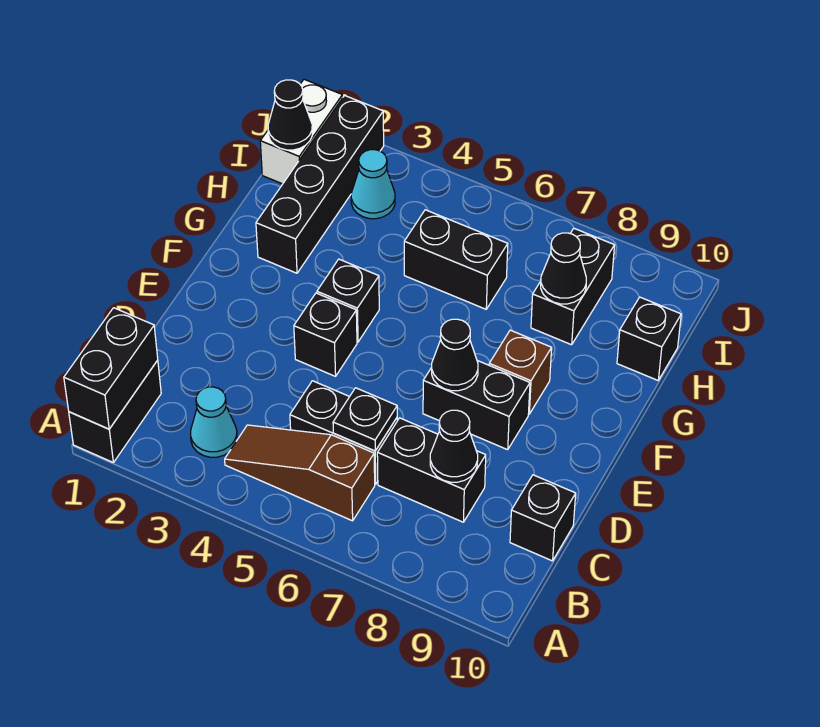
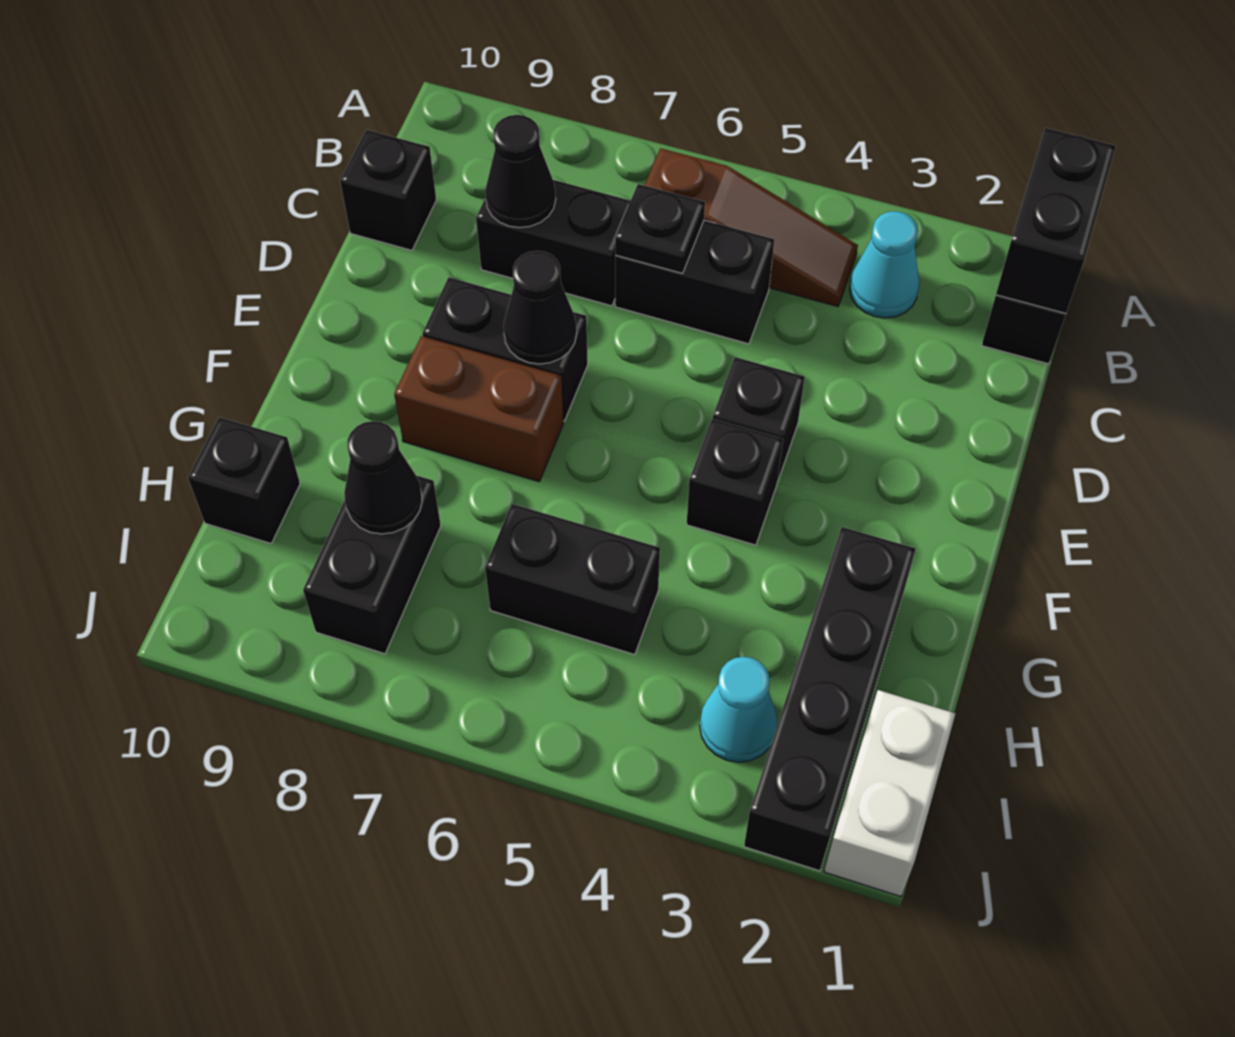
brown brick F8 level 1 -> brown brick F7:F8 level 1
black cone I1 level 2 -> none

